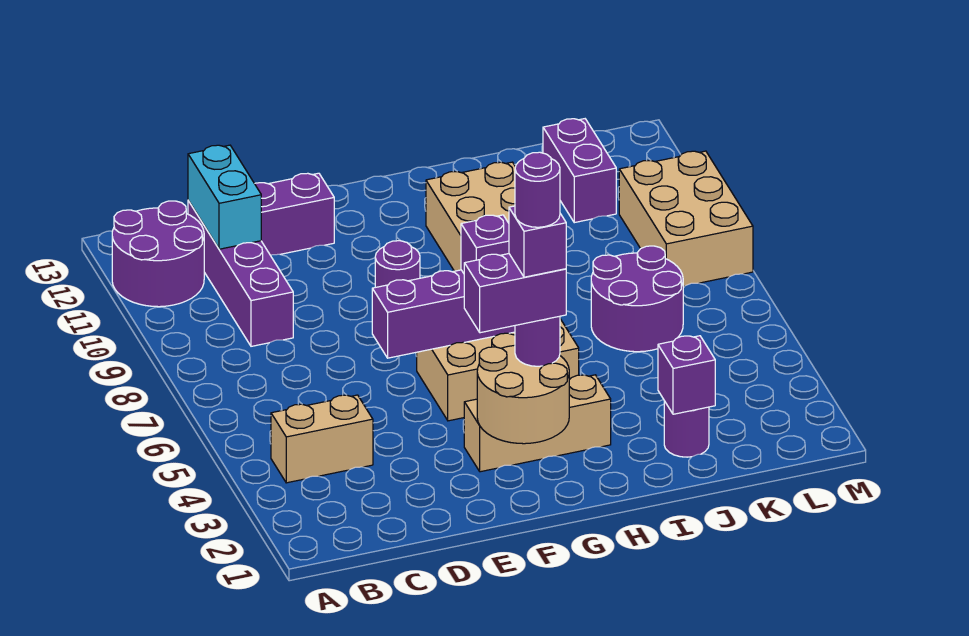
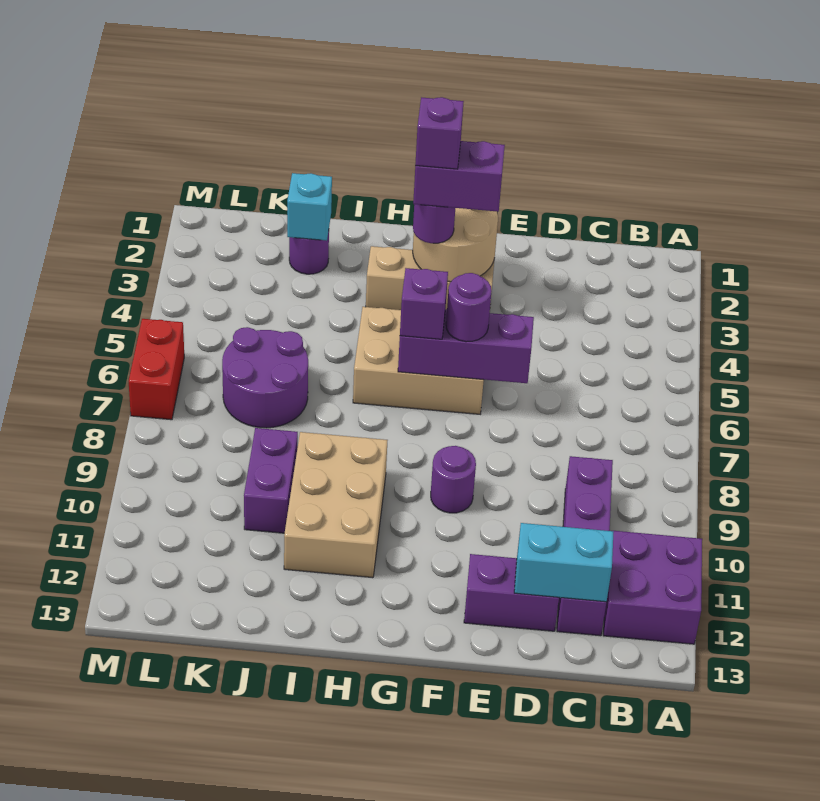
purple round brick A11:B12 level 1 -> purple brick A11:B12 level 1
tan brick B4:C4 level 1 -> none
cyan brick C11:C12 level 2 -> cyan brick C12:D12 level 2
purple round brick G3 level 6 -> purple round brick F6 level 3
purple brick J2 level 2 -> cyan brick J2 level 2
purple brick K11:K12 level 1 -> purple brick J9:J10 level 1
tan brick L8:M10 level 1 -> none
none -> red brick M6:M7 level 1

